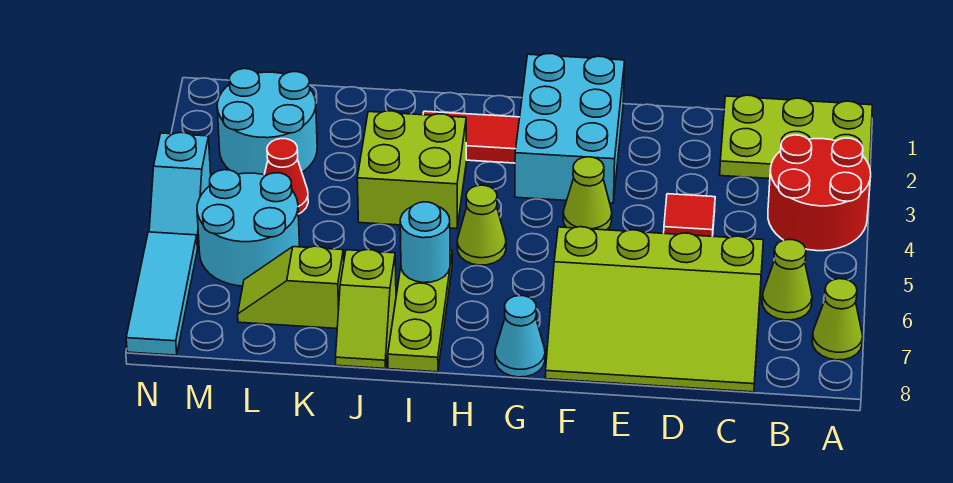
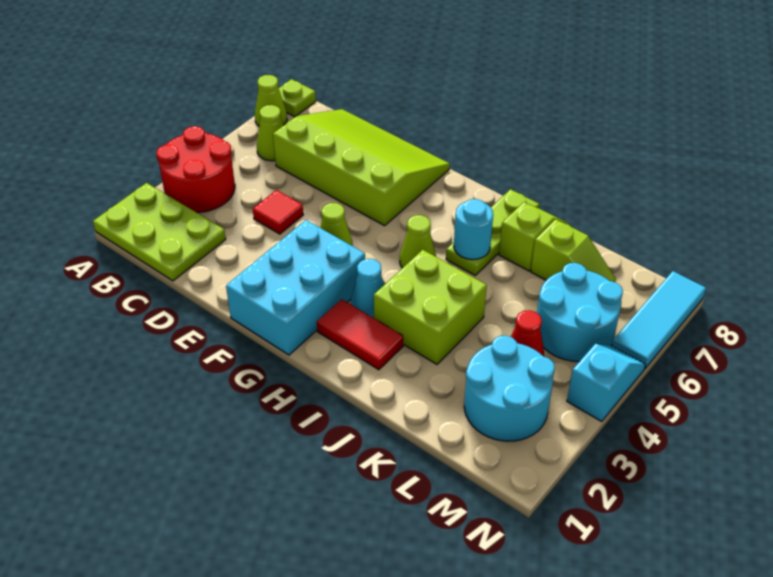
none -> lime plate A8 level 1
cyan cone G8 level 1 -> cyan cone H3 level 1

